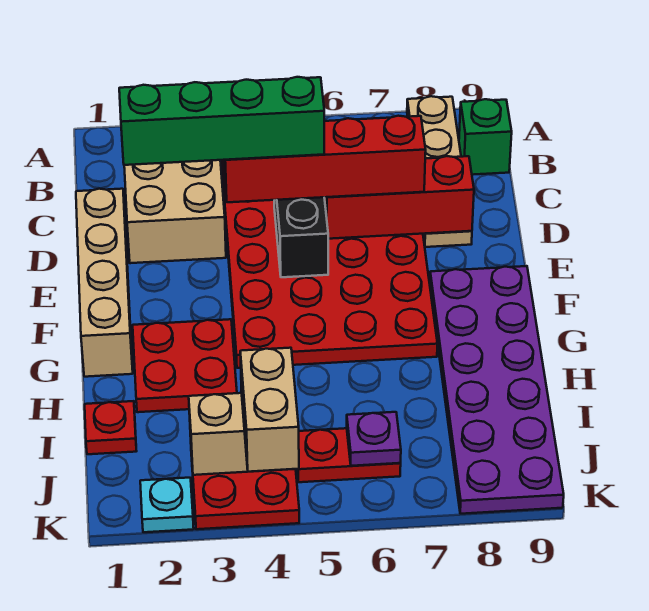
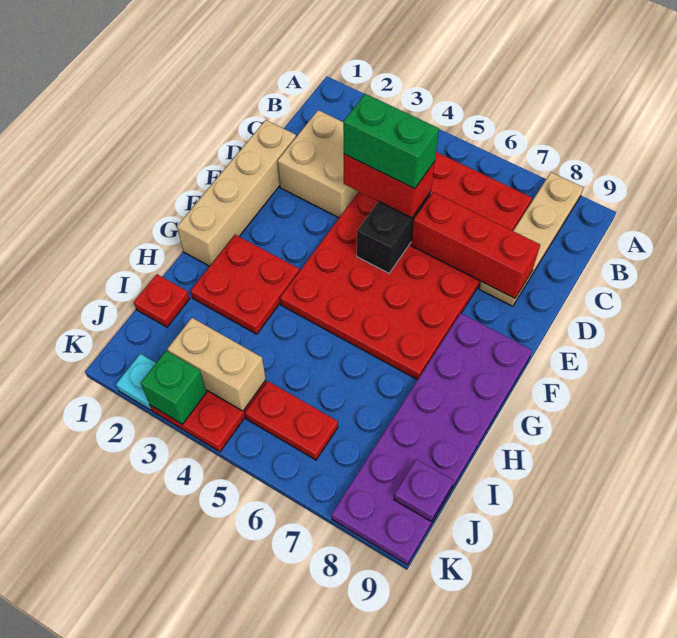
green brick B9 level 1 -> green brick K3 level 2
green brick D2:D5 level 4 -> green brick D4:D5 level 4
red brick D4:D7 level 3 -> red brick D4:D5 level 3
tan brick J4:K4 level 3 -> none
purple plate J6 level 2 -> purple plate J9 level 2

